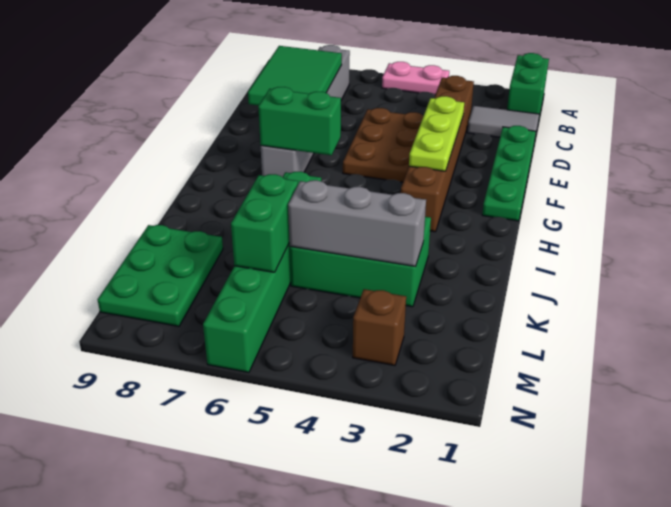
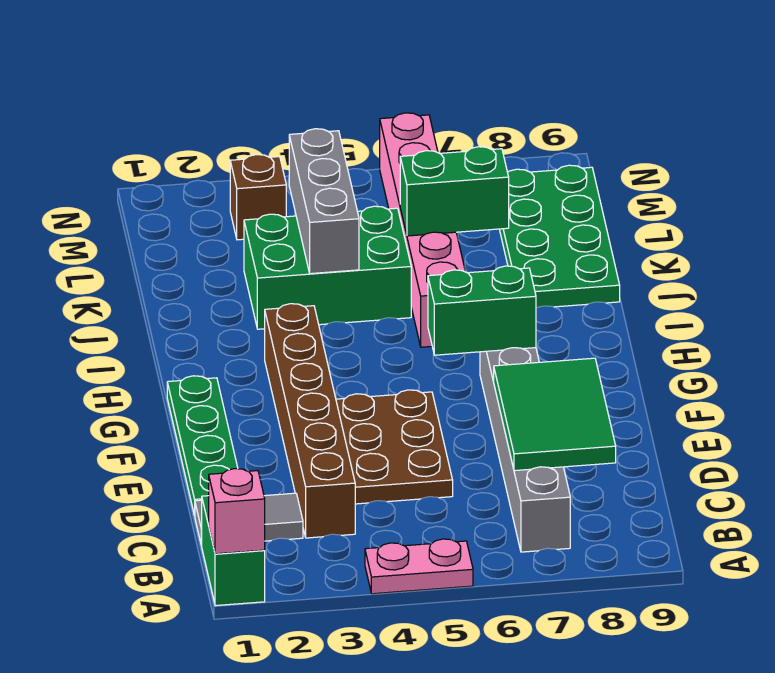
none -> pink brick A1 level 2
lime plate E3:G3 level 2 -> none
green brick I6:N6 level 1 -> pink brick I6:N6 level 1
grey brick K3:K5 level 2 -> grey brick J4:L4 level 2
green brick K6:L6 level 2 -> green brick K6:K7 level 2
green plate K8:M9 level 1 -> green plate J8:M9 level 1

